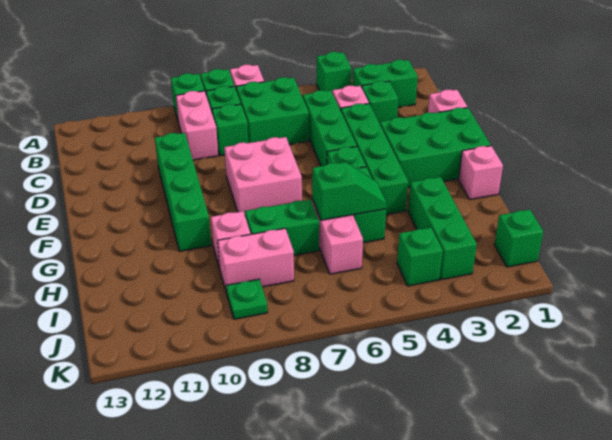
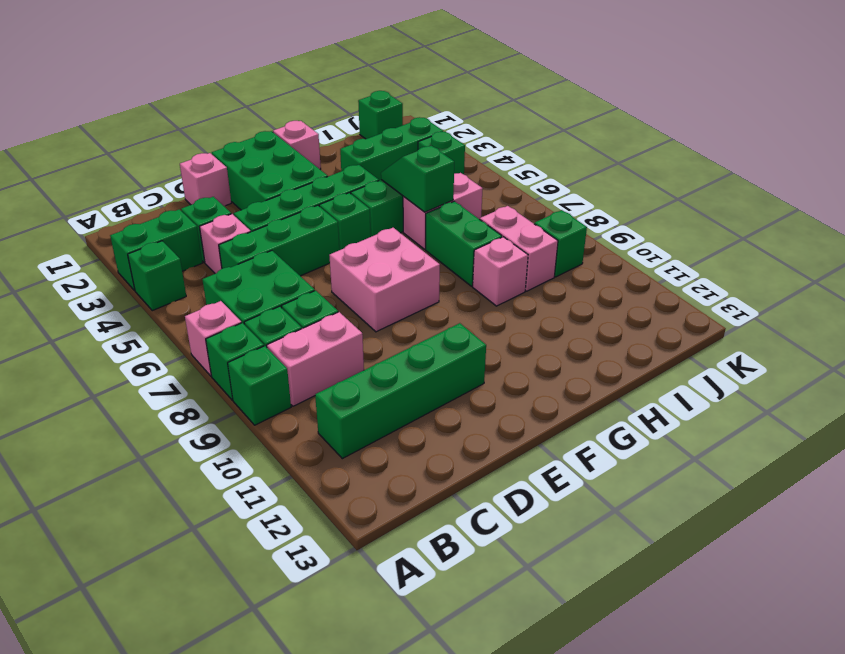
green brick B2:B3 level 1 -> green brick A3:B3 level 1
green brick D10:G10 level 1 -> green brick B11:E11 level 1
green plate J9 level 1 -> green brick J9 level 1

